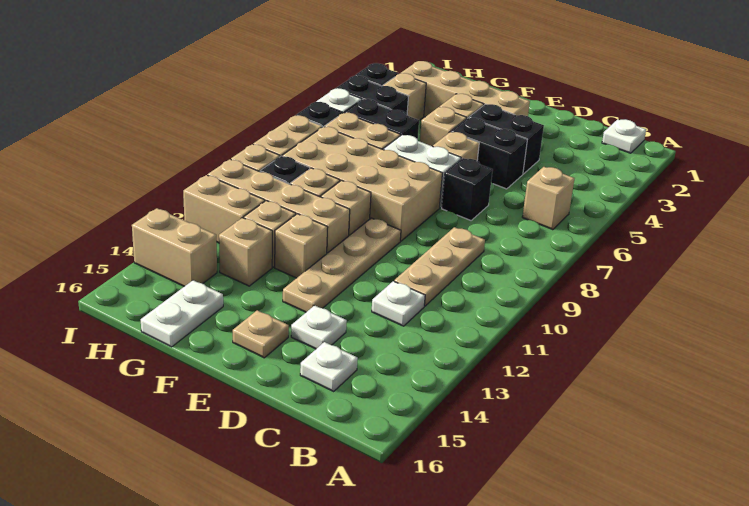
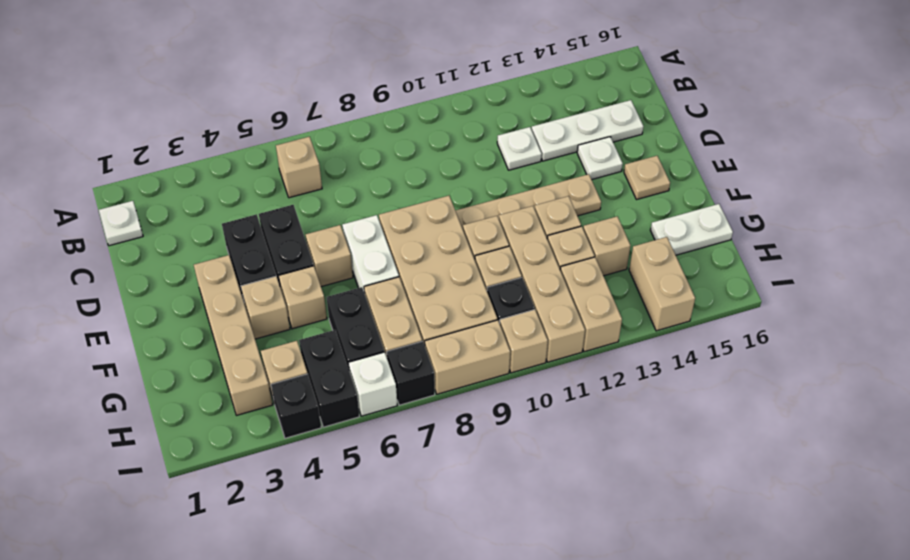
tan plate C9:C11 level 1 -> none
white plate C15 level 1 -> white plate C13:C15 level 1
black brick D7 level 1 -> none

